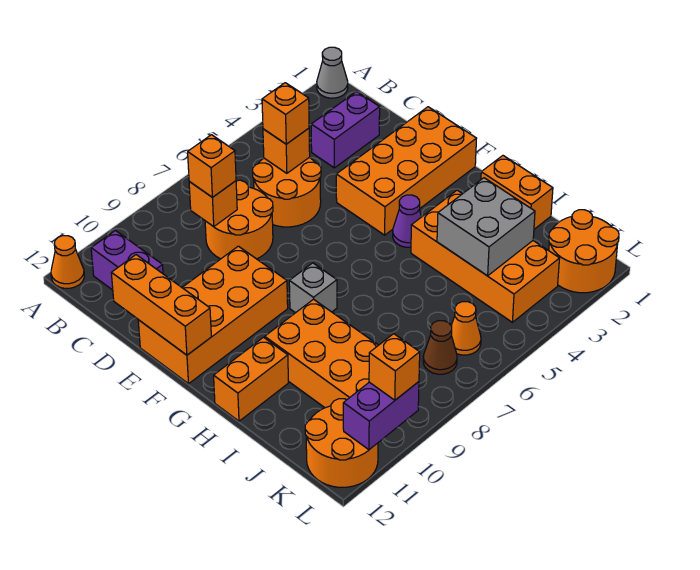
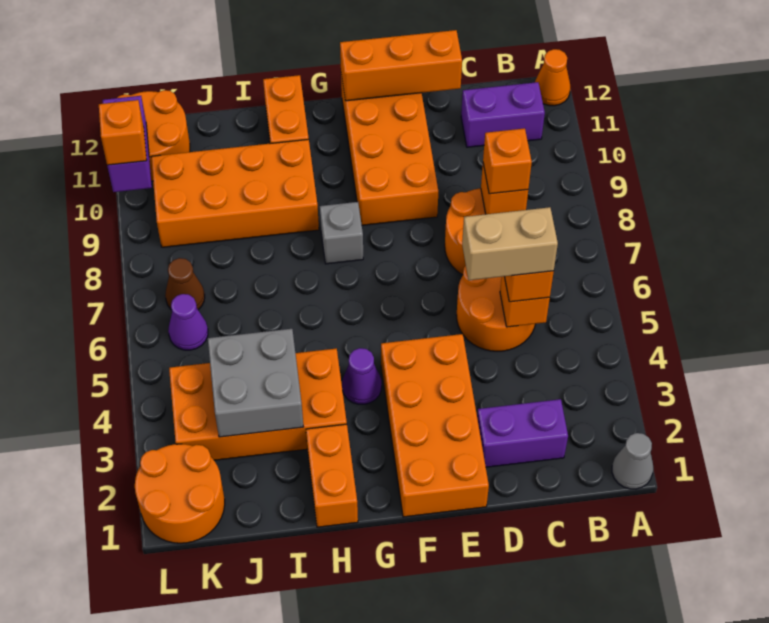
purple brick C2:C3 level 1 -> purple brick C2:D2 level 1
none -> tan brick C5:D5 level 4
orange brick H1:I1 level 1 -> orange brick H1:H2 level 1
orange cone K6 level 1 -> purple cone K6 level 1

